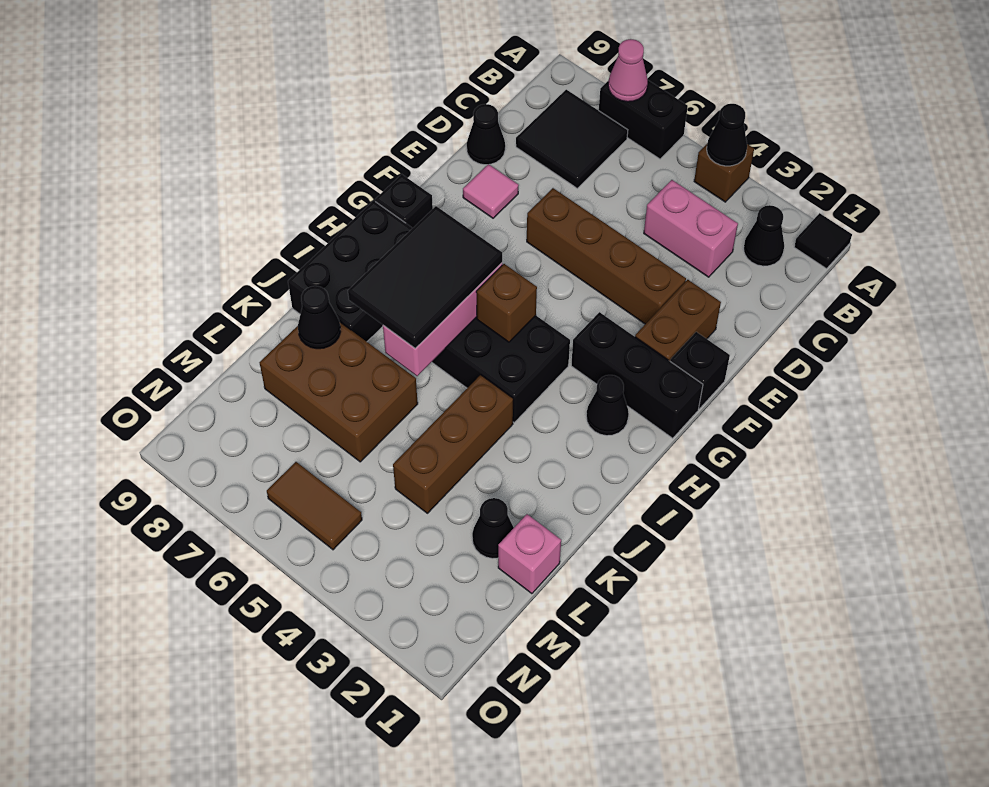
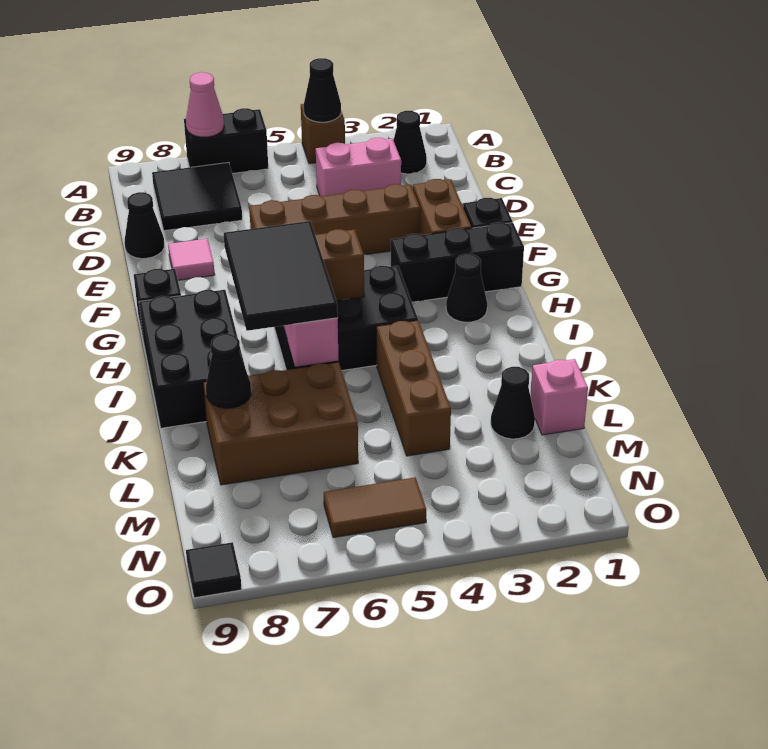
black tile A1 level 1 -> black tile O9 level 1

